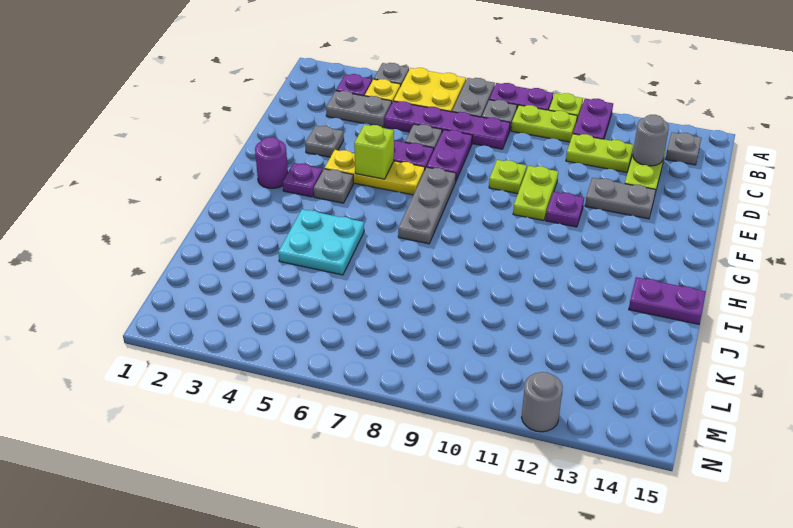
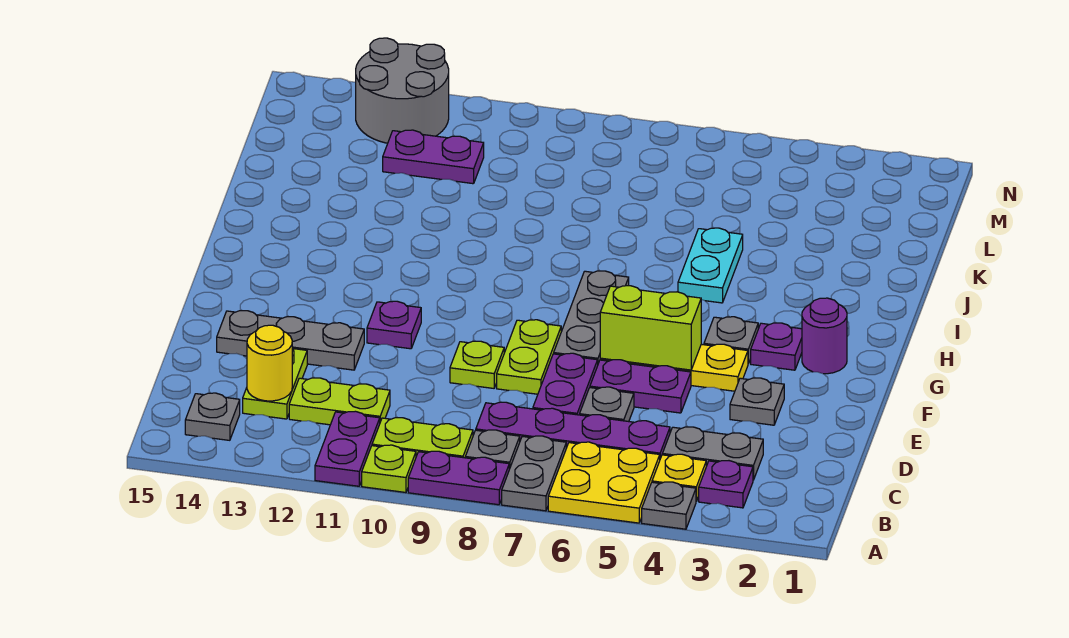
grey round brick C13 level 2 -> yellow round brick C13 level 2
lime plate E10:F10 level 1 -> lime plate E8:F8 level 1
grey plate E12:E13 level 1 -> grey plate E12:E14 level 1
lime brick F5 level 2 -> lime brick F5:F6 level 2
cyan plate I4:J5 level 1 -> cyan plate I5:J5 level 1
purple plate I14:I15 level 1 -> purple plate L11:L12 level 1
grey round brick N12 level 1 -> grey round brick M12:N13 level 1

